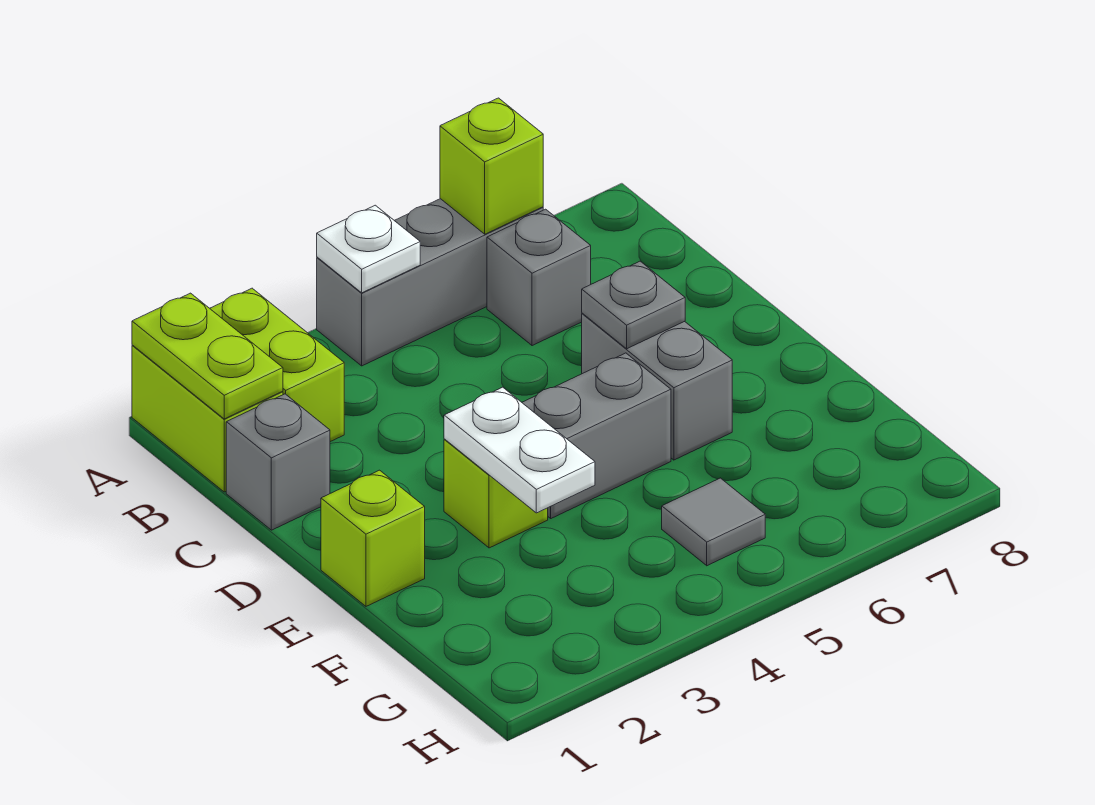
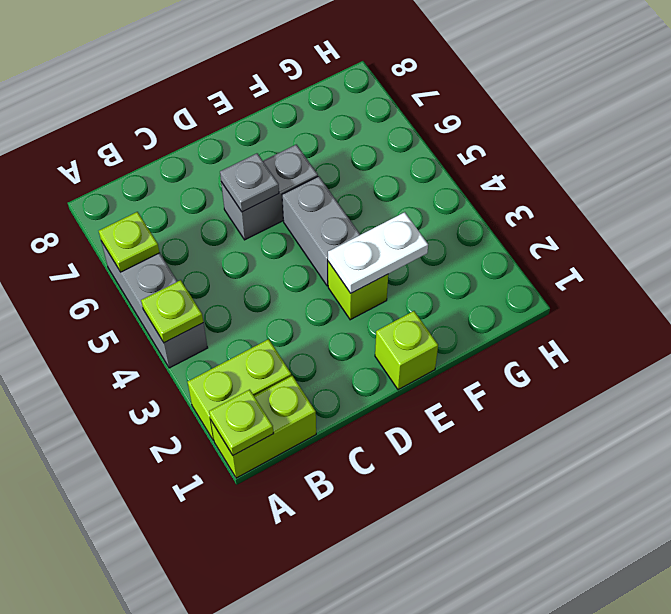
lime plate A1:B1 level 2 -> lime plate A1 level 2
white plate A4 level 2 -> lime plate A4 level 2
lime brick A6 level 2 -> lime plate A6 level 2
grey brick B6 level 1 -> none
grey brick C1 level 1 -> none
grey tile G5 level 1 -> none

